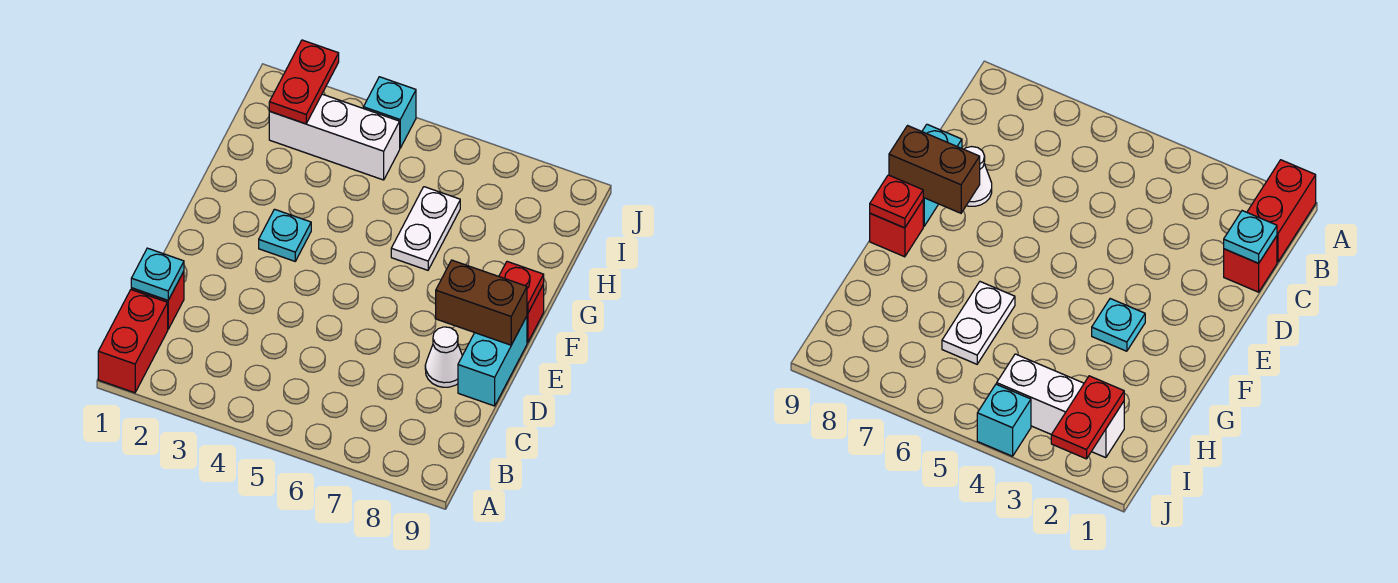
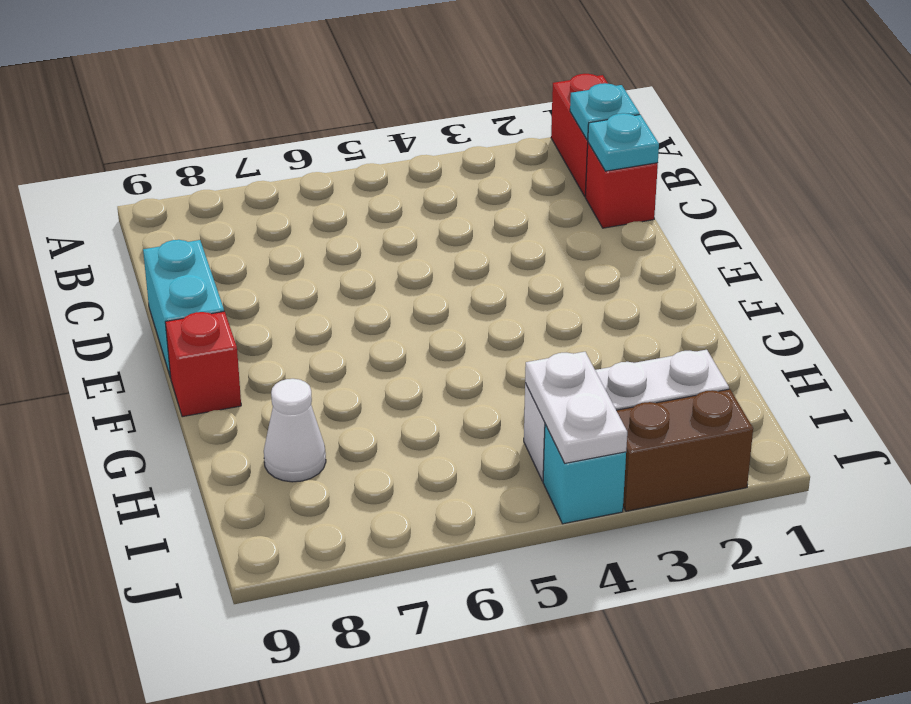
white cone D8 level 1 -> white cone H8 level 1
brown brick E8:E9 level 2 -> brown brick J2:J3 level 1
cyan plate F3 level 1 -> cyan plate B1 level 2
red plate F9 level 2 -> none
white plate G6:H6 level 1 -> white plate I4:J4 level 2
red plate I2:J2 level 2 -> none

